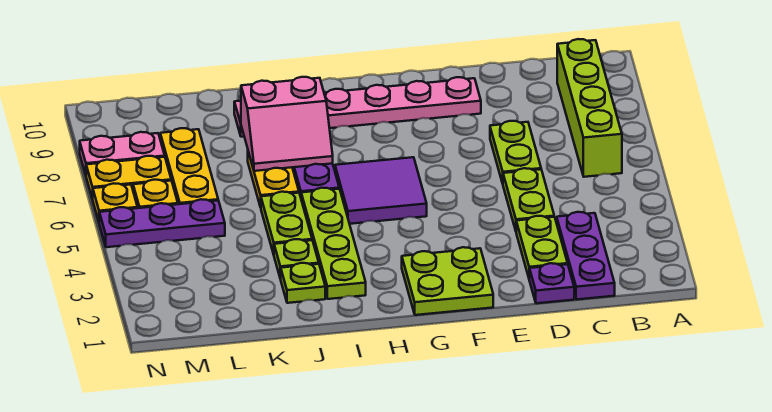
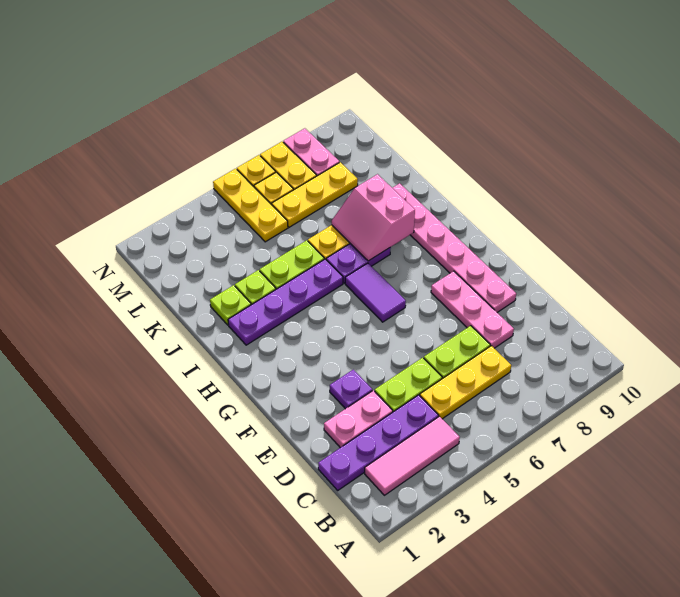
none -> pink tile B2:B4 level 1
lime brick B6:B9 level 1 -> none
purple plate C1:C3 level 1 -> purple plate C1:C4 level 1
none -> yellow plate C5:C7 level 1
purple plate D1 level 1 -> purple plate E3 level 1
lime plate D2:D3 level 1 -> pink plate D2:D3 level 1
none -> pink plate D8:F8 level 1
lime plate F1:G2 level 1 -> none
purple tile G5:H6 level 1 -> purple tile G6:H6 level 1
lime plate I2:I5 level 1 -> purple plate I2:I5 level 1
purple plate L5:N5 level 1 -> yellow plate L5:N5 level 1

